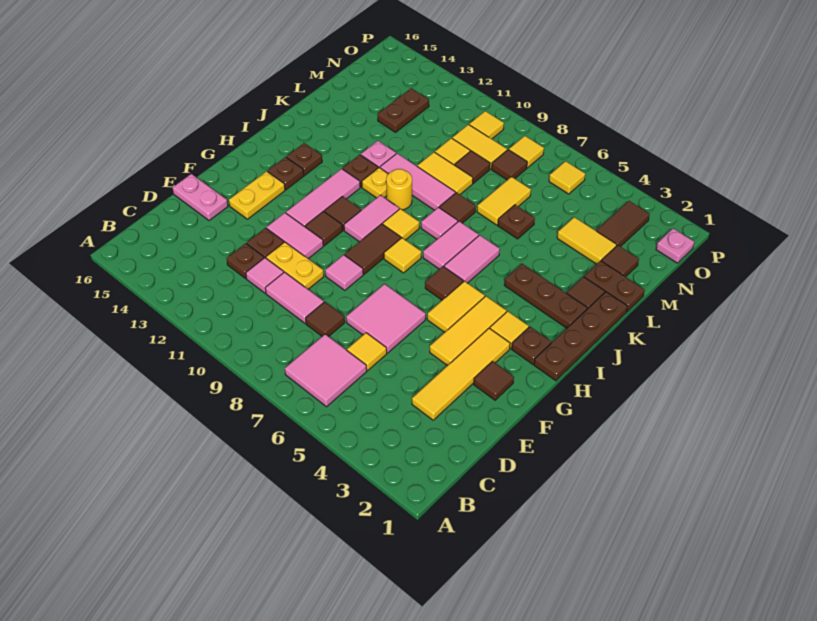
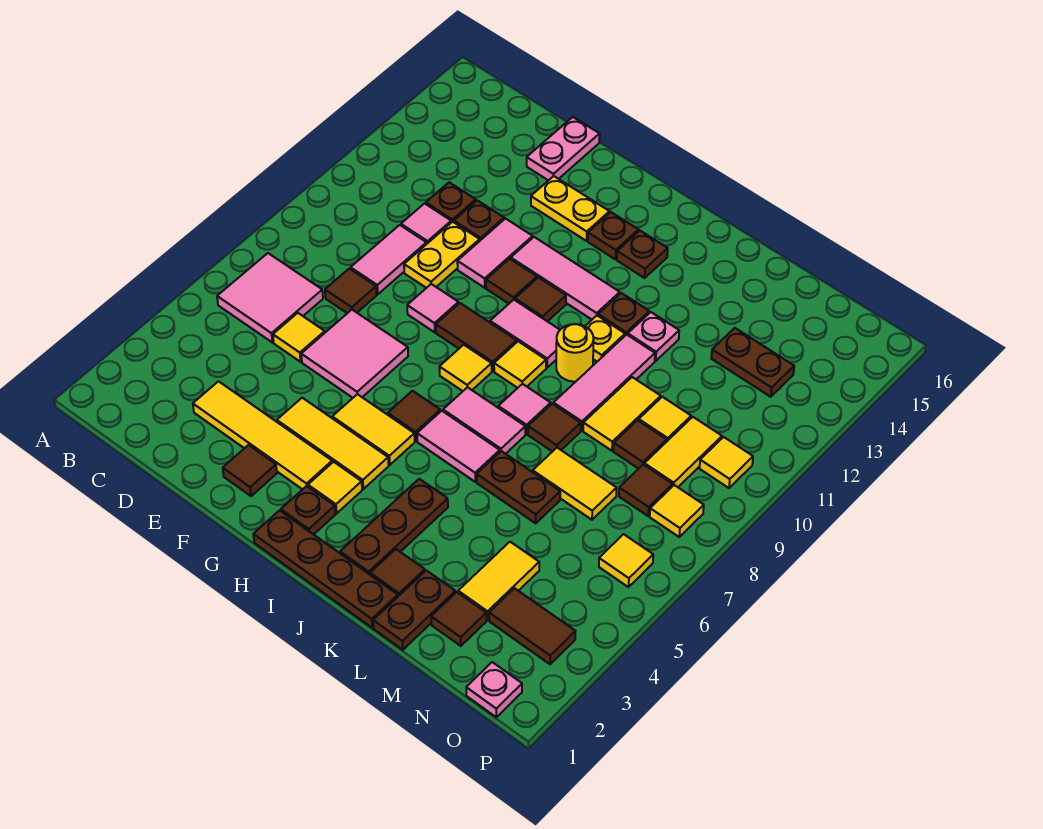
brown plate L6 level 1 -> brown plate K6:L6 level 1

